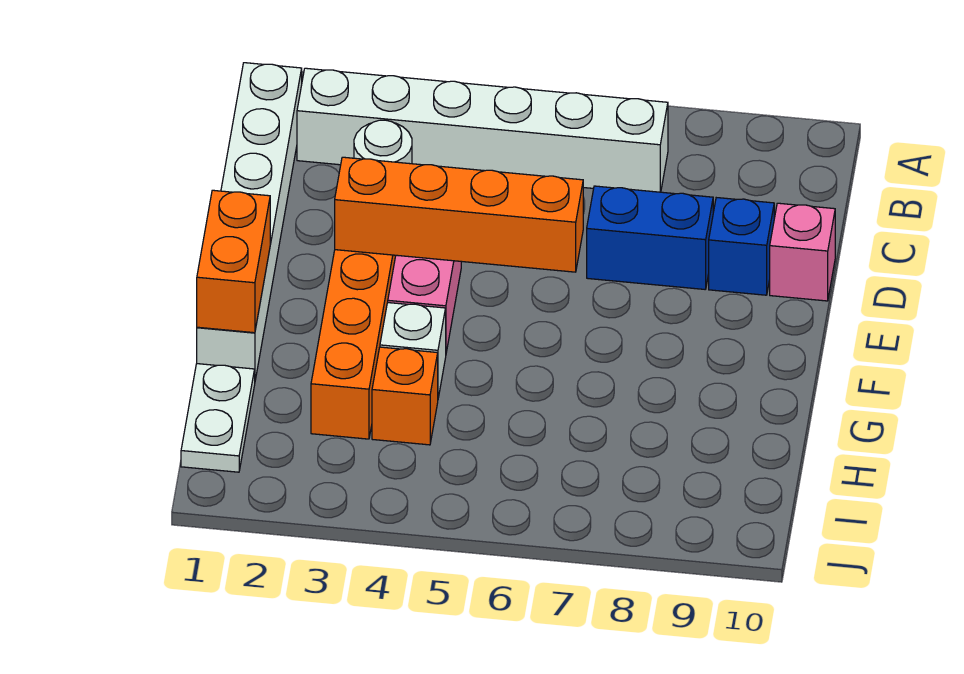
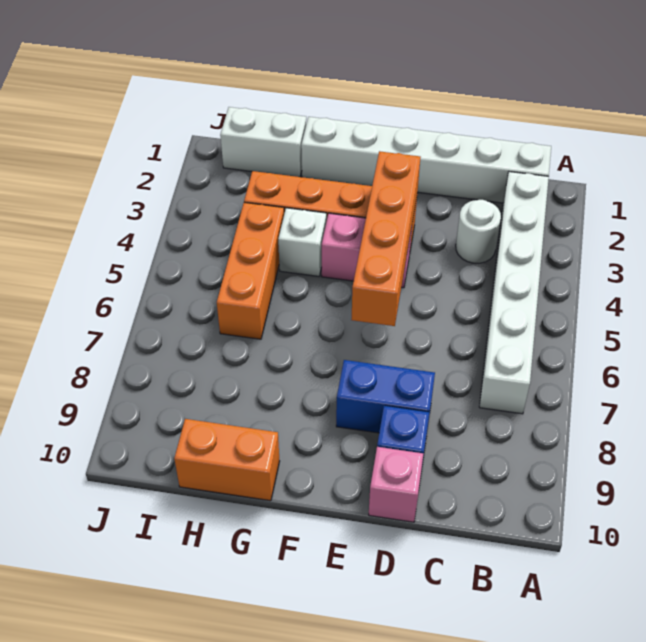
blue brick D7:D8 level 1 -> blue brick D8:E8 level 1
orange brick F1:G1 level 2 -> orange brick G10:H10 level 1
white plate H1:I1 level 1 -> white brick H1:I1 level 1
orange brick H4 level 1 -> orange brick H4:H6 level 1

